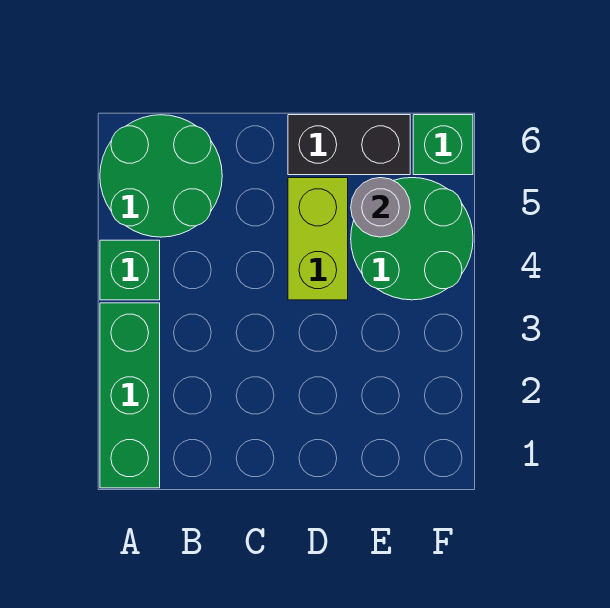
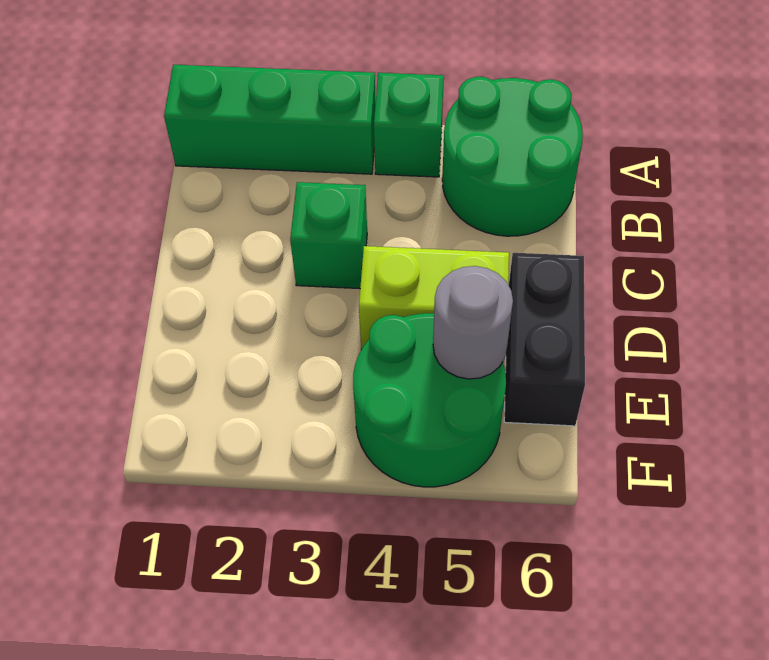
green brick F6 level 1 -> green brick C3 level 1

